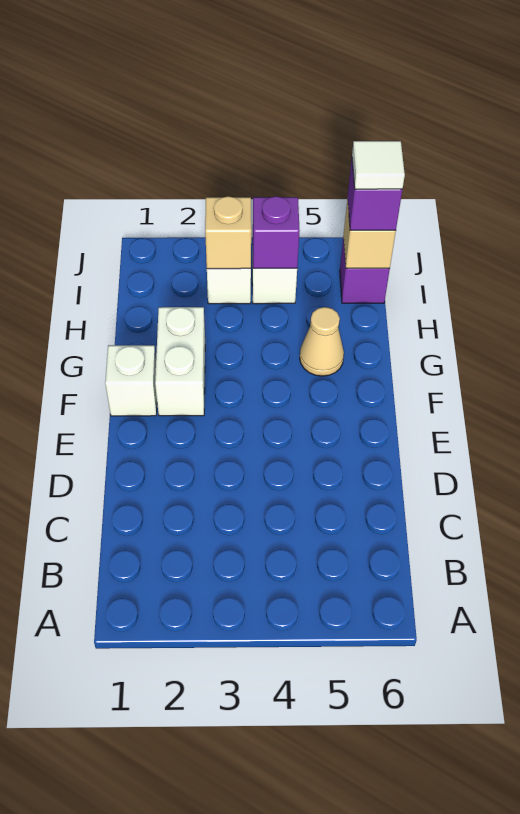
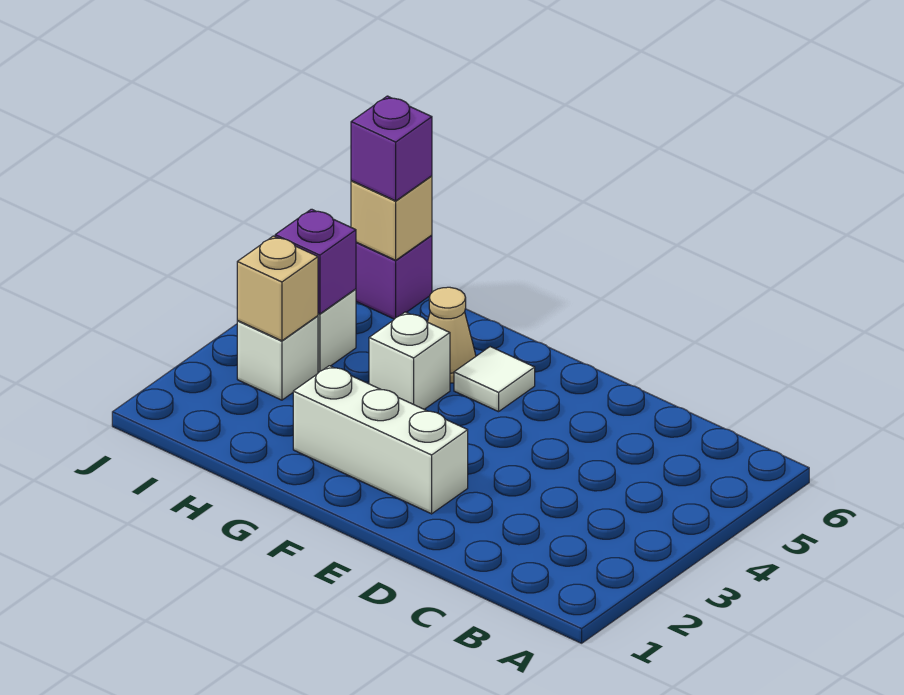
white brick F1 level 1 -> white brick G4 level 1
white brick F2:G2 level 1 -> white brick E2:G2 level 1
white tile I6 level 4 -> white tile F5 level 1

